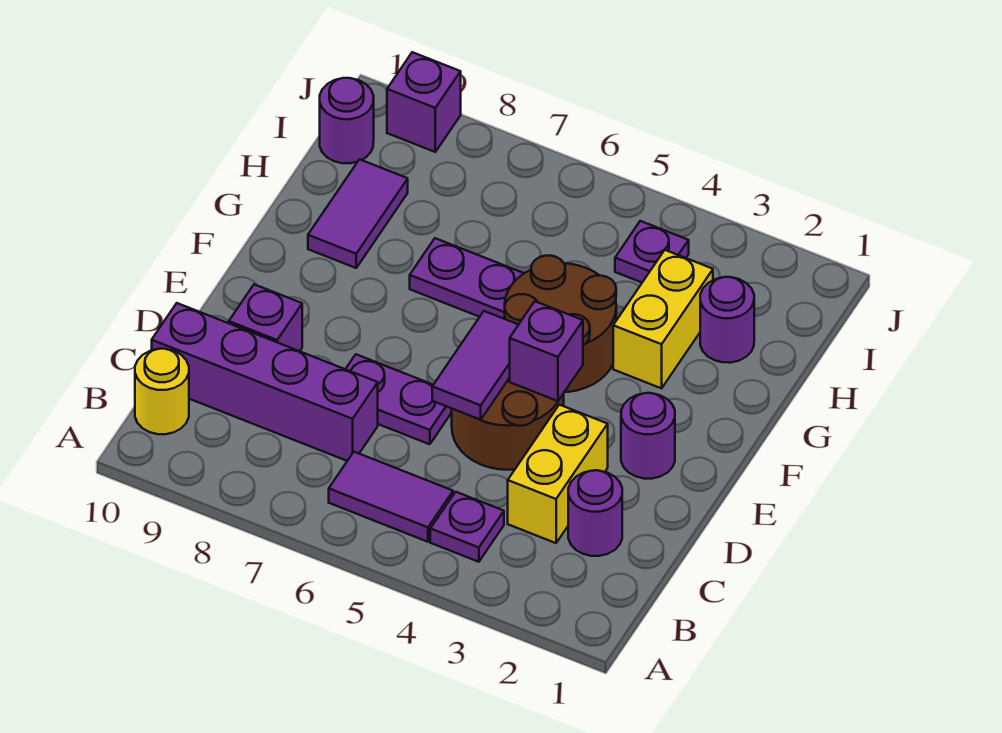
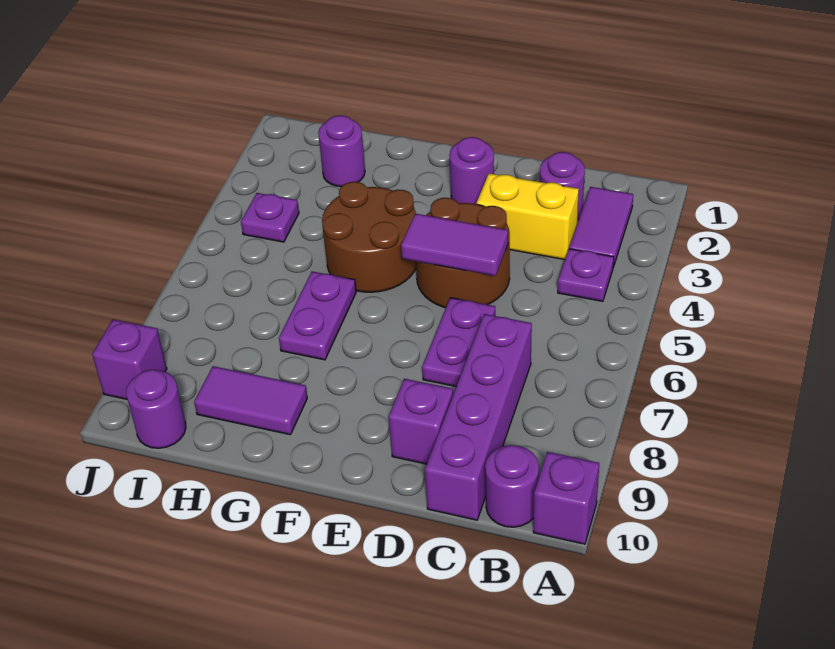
purple tile B5:B6 level 1 -> purple tile B2:B3 level 1
yellow round brick B10 level 1 -> purple round brick B10 level 1
purple brick E4 level 2 -> purple brick A10 level 1
yellow brick G3:H3 level 1 -> none

